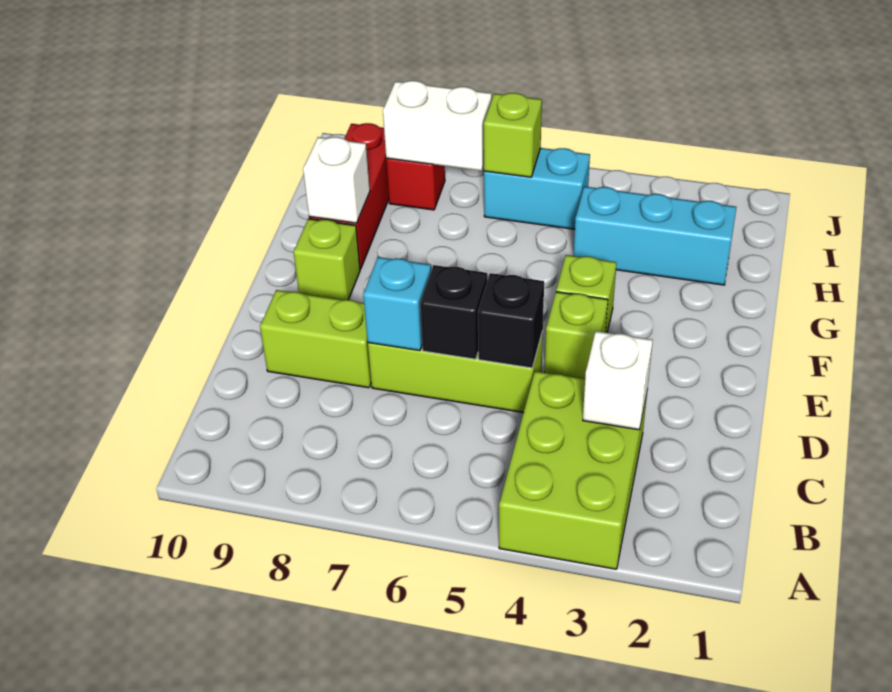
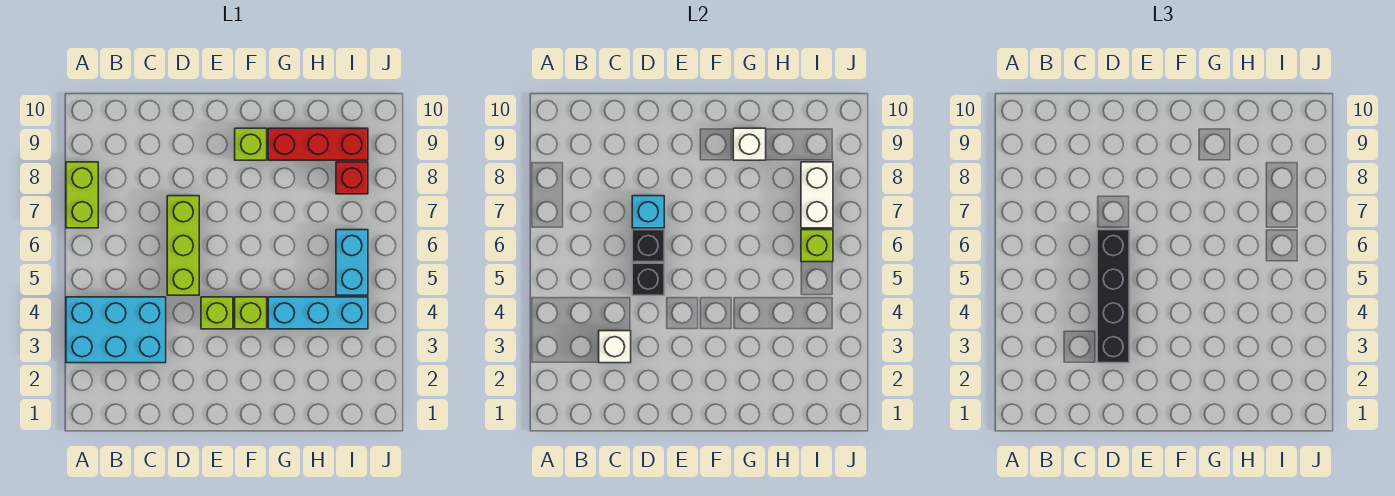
lime brick A3:C4 level 1 -> cyan brick A3:C4 level 1
none -> black brick D3:D6 level 3
lime brick D8:D9 level 1 -> lime brick A7:A8 level 1
cyan brick H2:H4 level 1 -> cyan brick G4:I4 level 1

